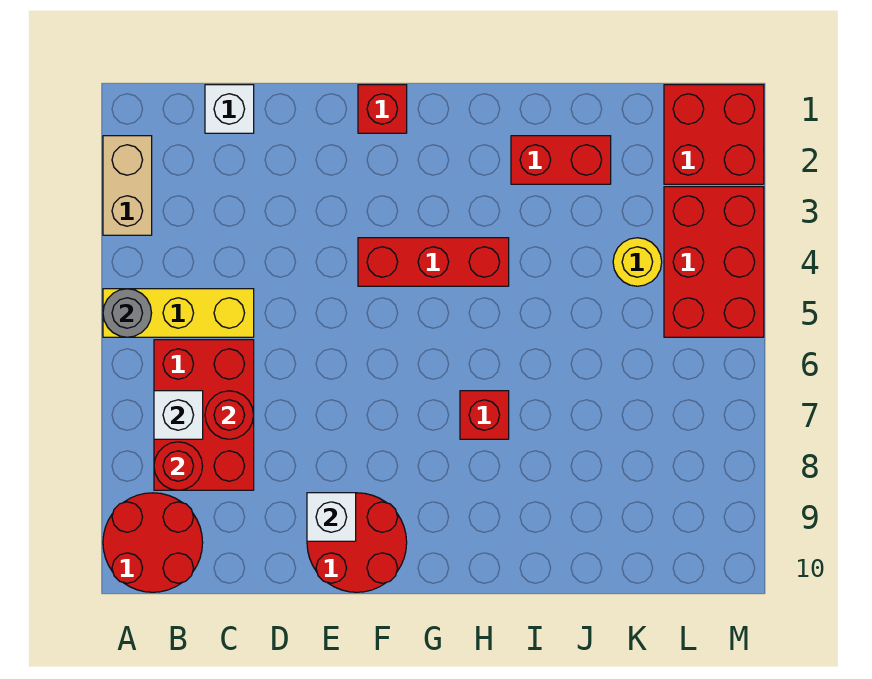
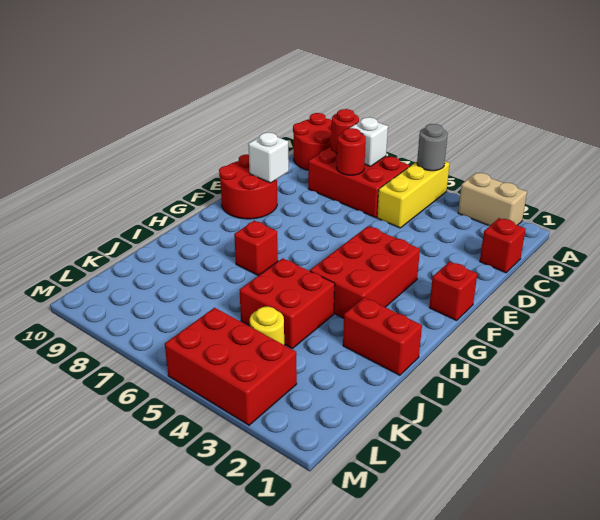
white brick C1 level 1 -> red brick C1 level 1
red brick F4:H4 level 1 -> red brick F3:H4 level 1
red brick I2:J2 level 1 -> red brick I1:I2 level 1
red brick L1:M2 level 1 -> red brick I4:J5 level 1

